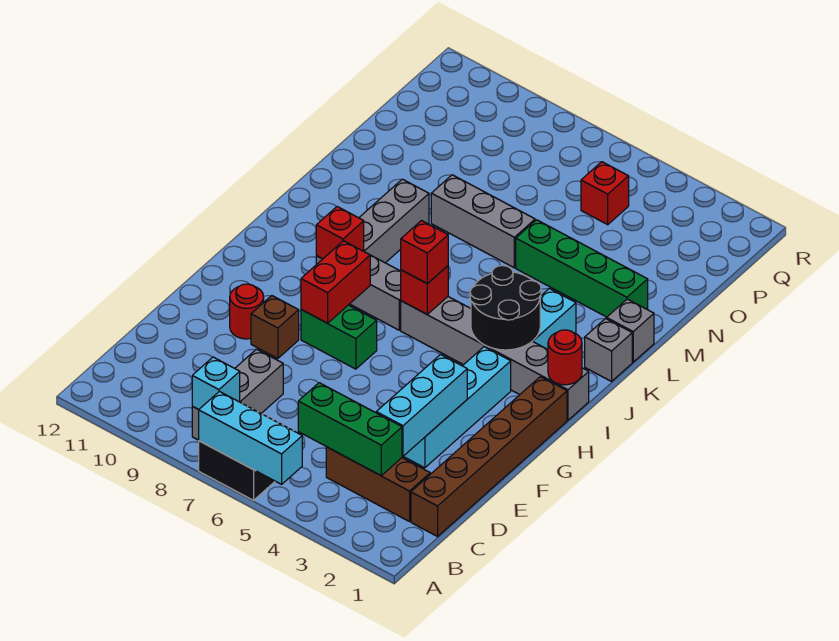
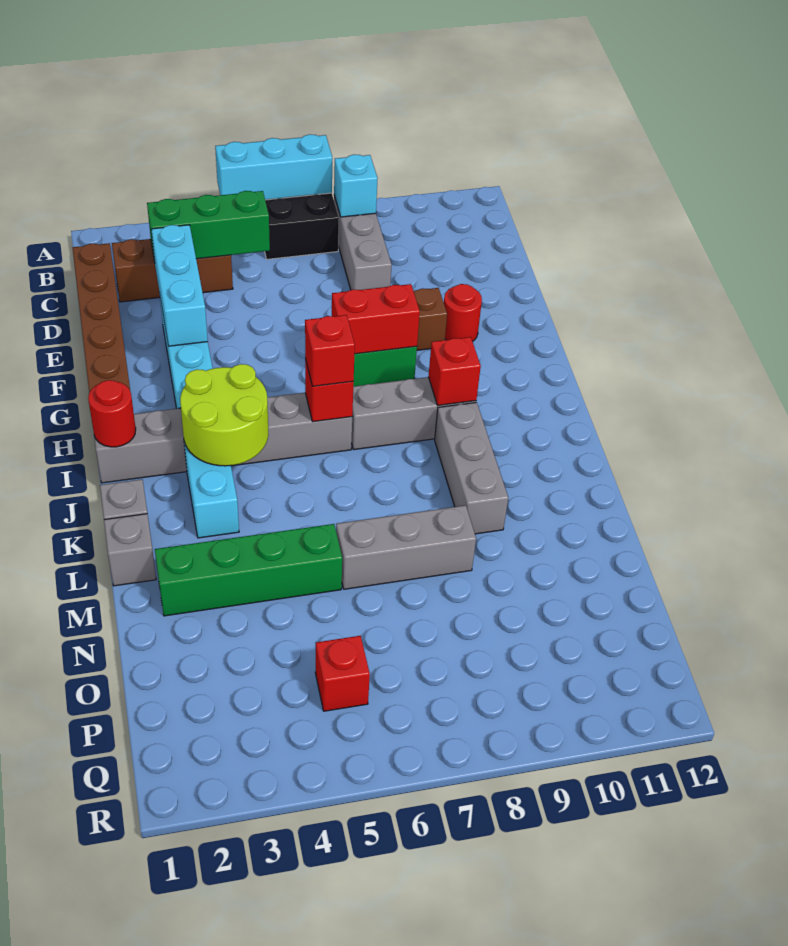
red brick G8:H8 level 2 -> red brick G7:G8 level 2
black round brick I3:J4 level 2 -> lime round brick I3:J4 level 2

